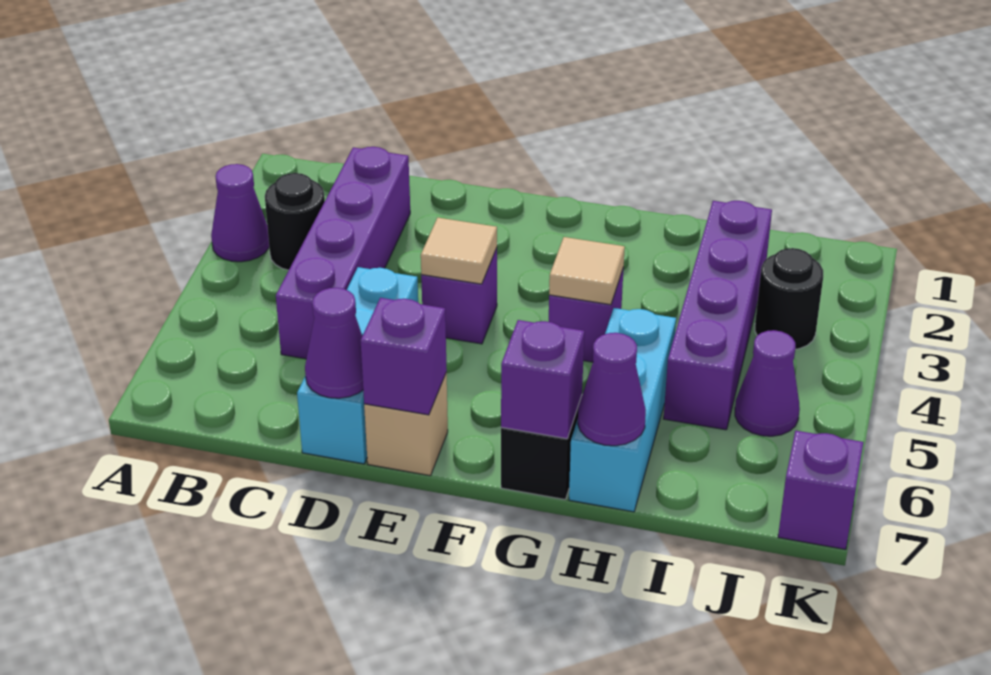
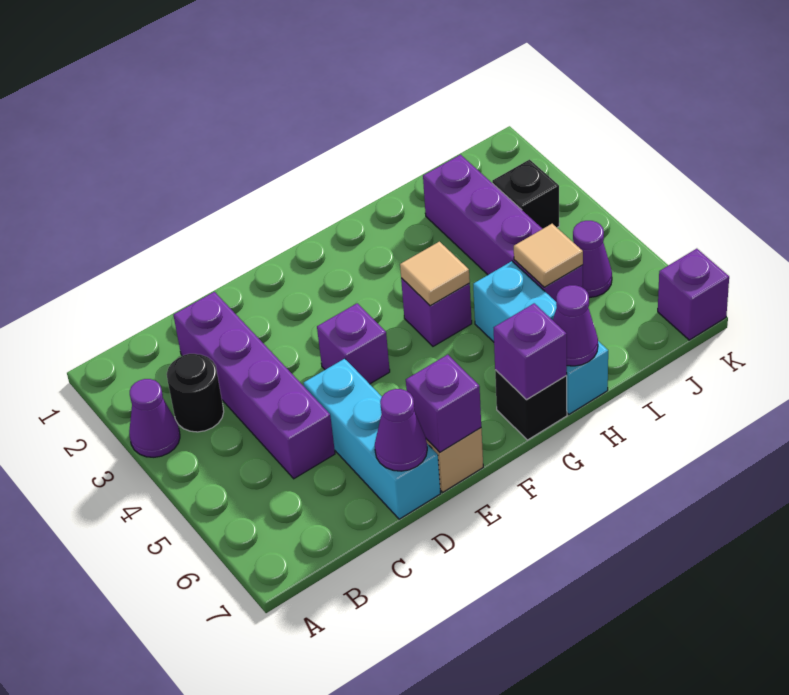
tan tile E4 level 2 -> tan tile I5 level 2
black round brick J3 level 1 -> black brick J3 level 1

